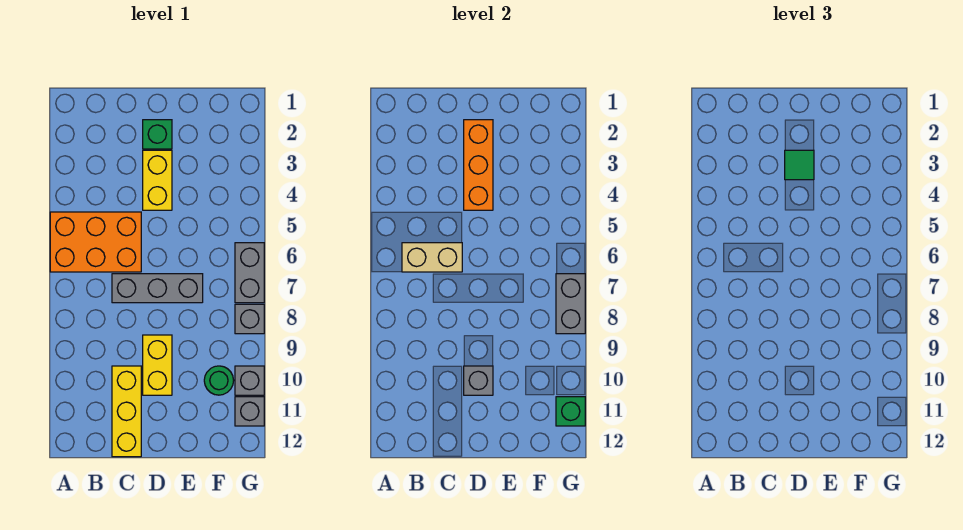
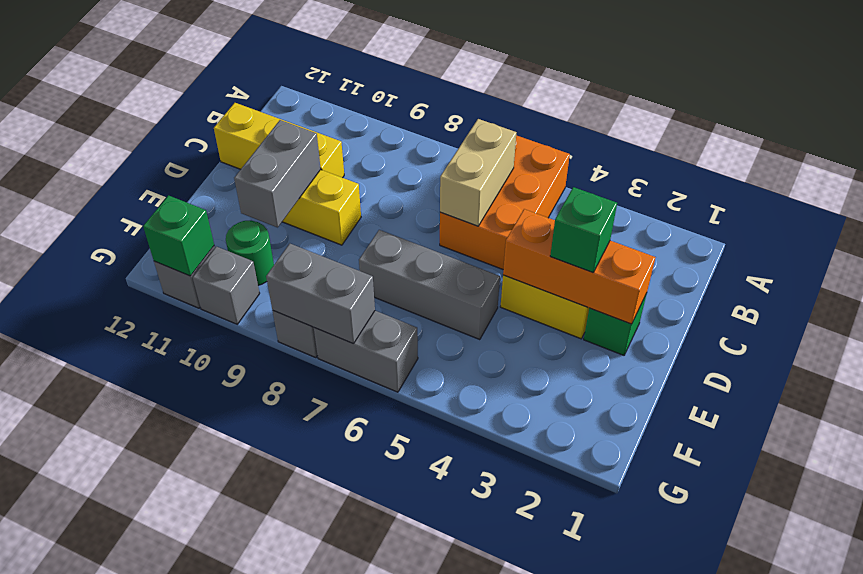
grey brick C7:E7 level 1 -> grey brick E5:E7 level 1
green tile D3 level 3 -> green brick D3 level 3
grey brick D10 level 2 -> grey brick D10:E10 level 2

